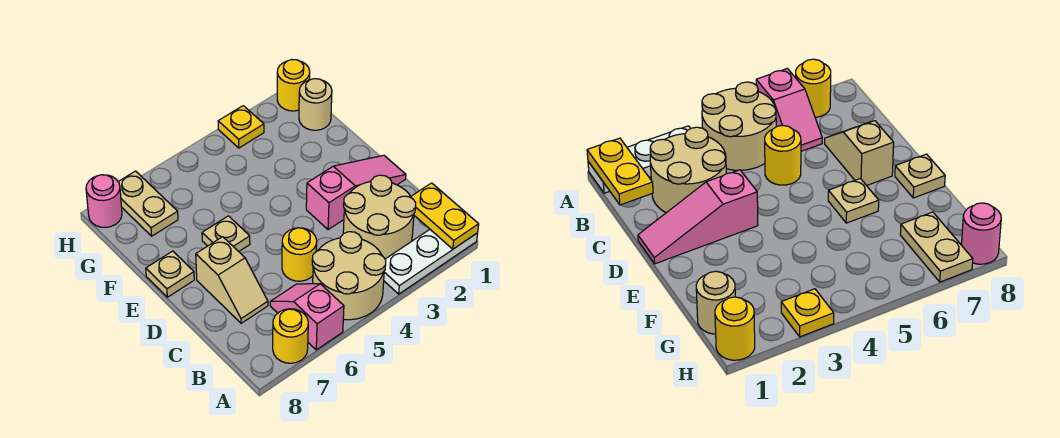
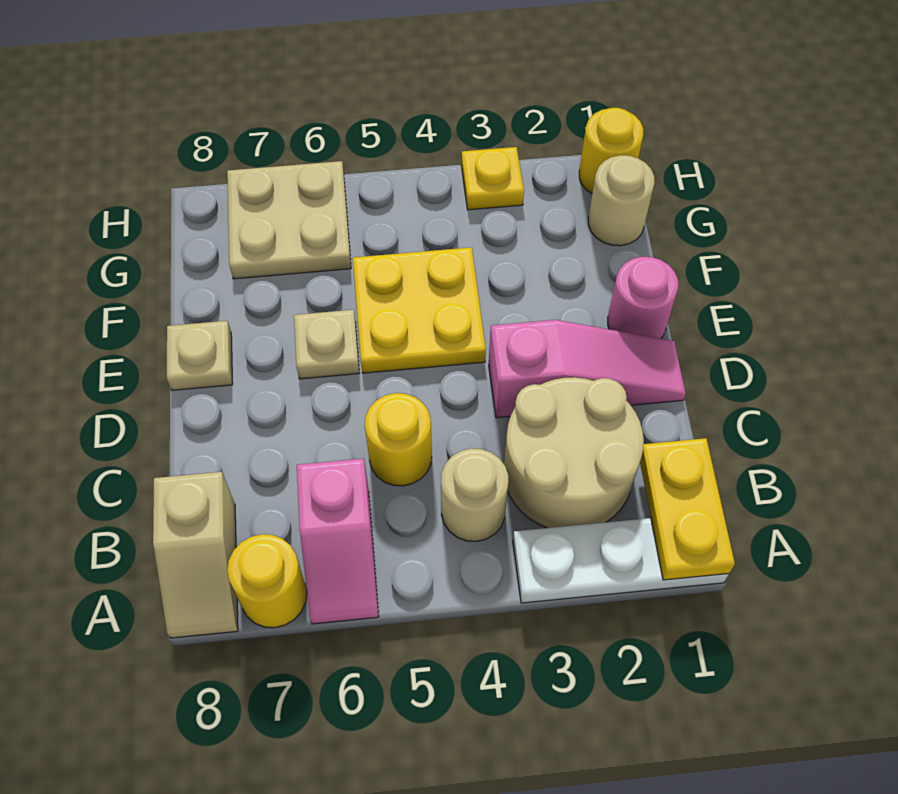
tan round brick A4:B5 level 1 -> tan round brick B4 level 1
pink slope A6:B6 level 1 top A -> pink slope A6:B6 level 1 top B
tan slope C7:D7 level 1 top D -> tan slope A8:B8 level 1 top B
none -> yellow plate E4:F5 level 1
tan plate G7:H7 level 1 -> tan plate G6:H7 level 1
pink round brick H8 level 1 -> pink round brick E1 level 1

